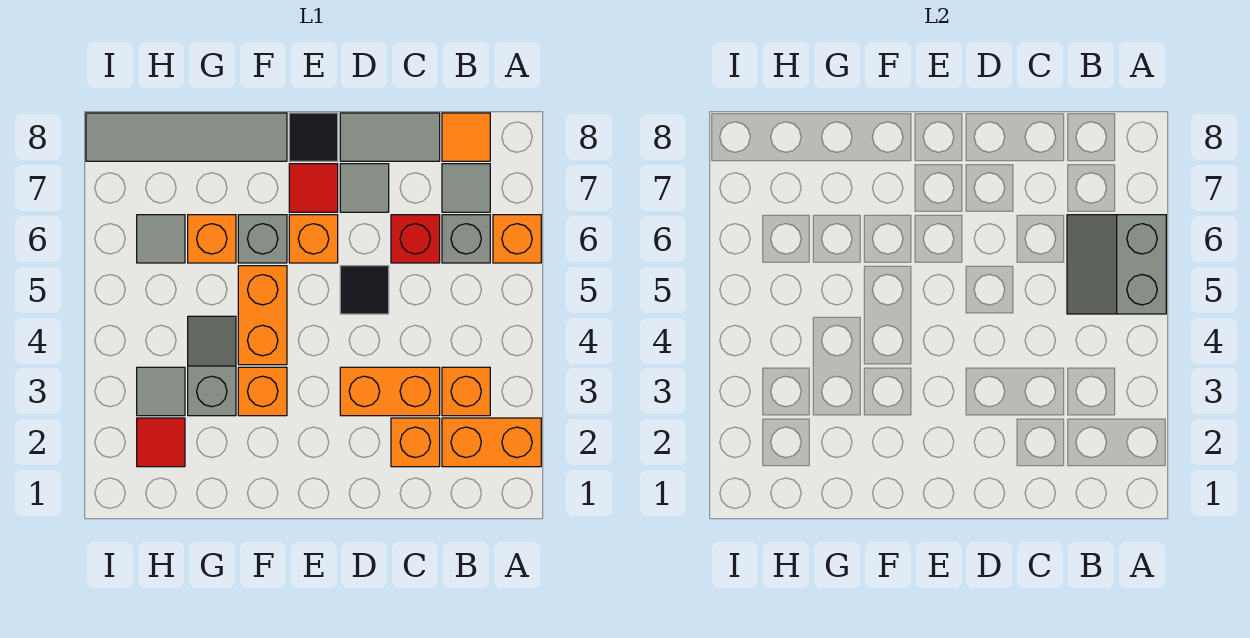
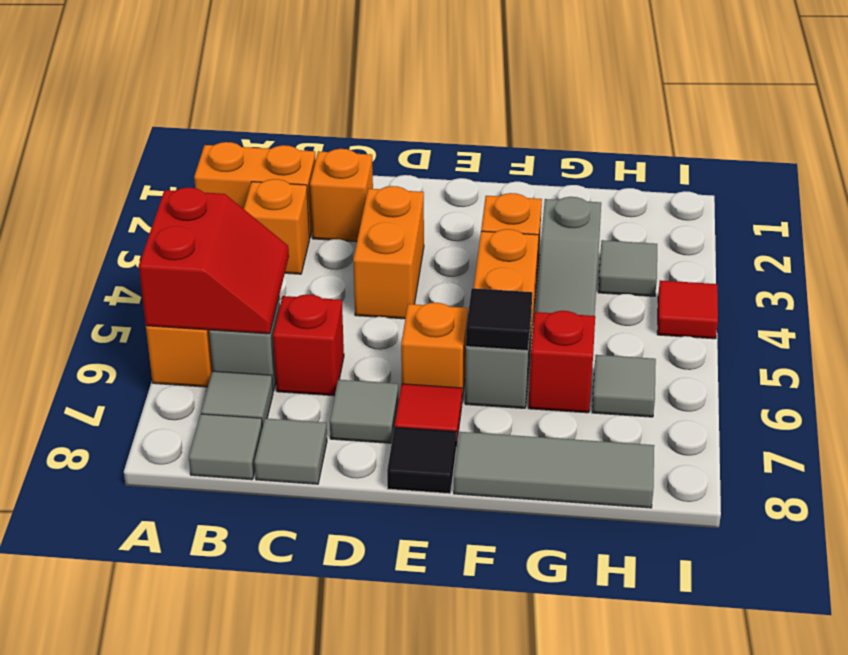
grey slope A5:B6 level 2 top A -> red slope A5:B6 level 2 top A
orange tile B8 level 1 -> grey tile B8 level 1
orange brick C3:D3 level 1 -> orange brick D3:D4 level 1
grey tile C8:D8 level 1 -> grey tile C8 level 1
black tile D5 level 1 -> black tile F6 level 2
grey tile F8:I8 level 1 -> grey tile F8:H8 level 1
orange brick G6 level 1 -> red brick G6 level 1
red tile H2 level 1 -> red tile I4 level 1

